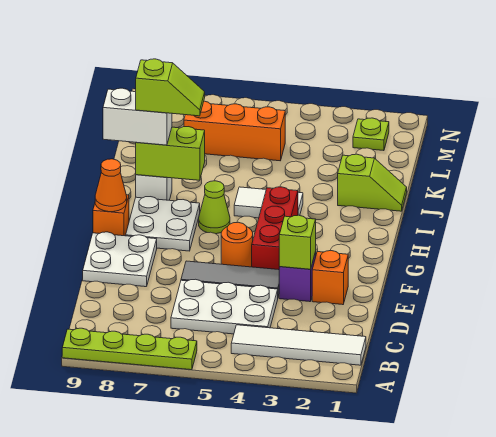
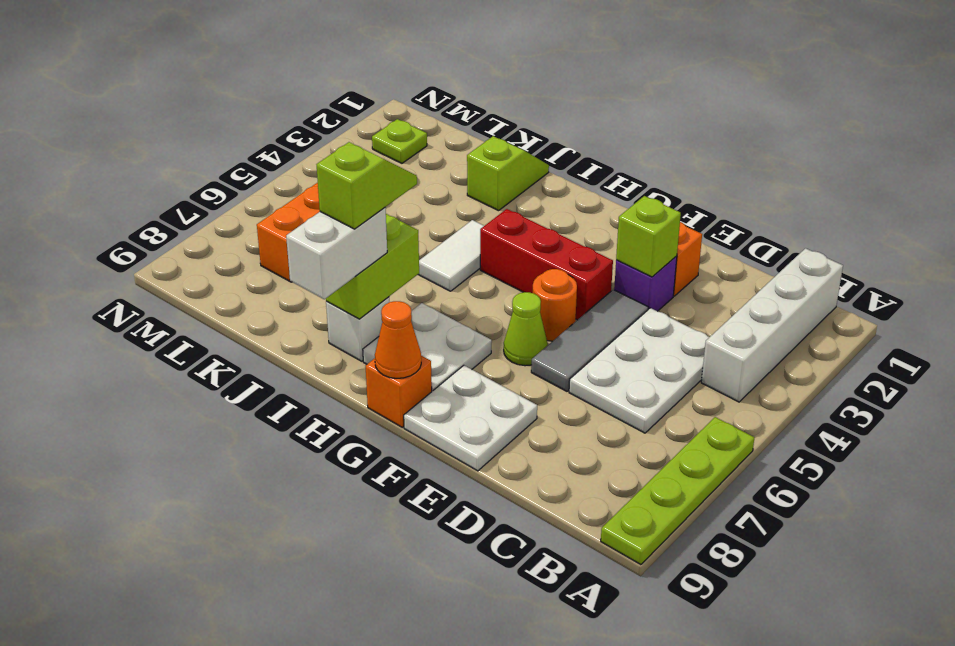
white tile B1:B4 level 1 -> white brick B1:B4 level 1
lime cone H6 level 1 -> lime cone F6 level 1

